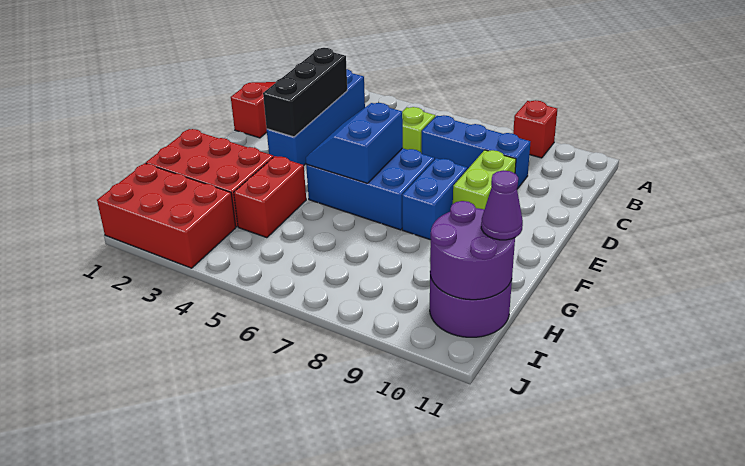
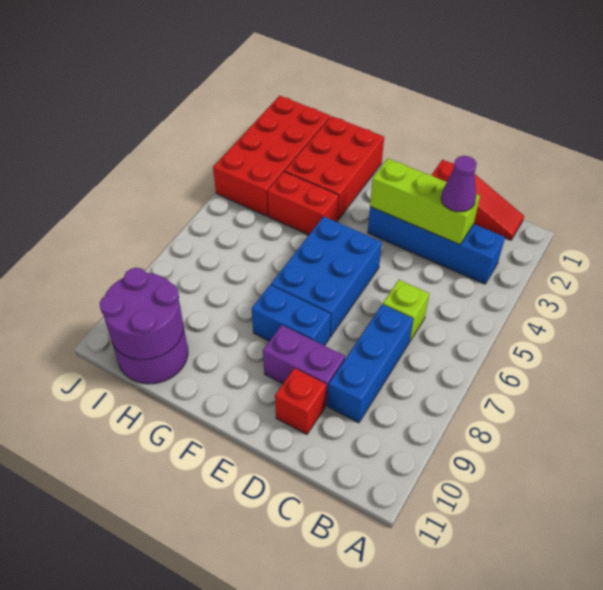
red brick A9 level 1 -> red brick D10 level 1
black brick C3:E3 level 2 -> lime brick C3:E3 level 2
lime brick D9:E9 level 1 -> purple brick D9:E9 level 1
blue slope E5:F6 level 2 top 6 -> none
purple cone H11 level 3 -> purple cone C3 level 3
red brick I1:J3 level 1 -> red brick I1:J4 level 1

